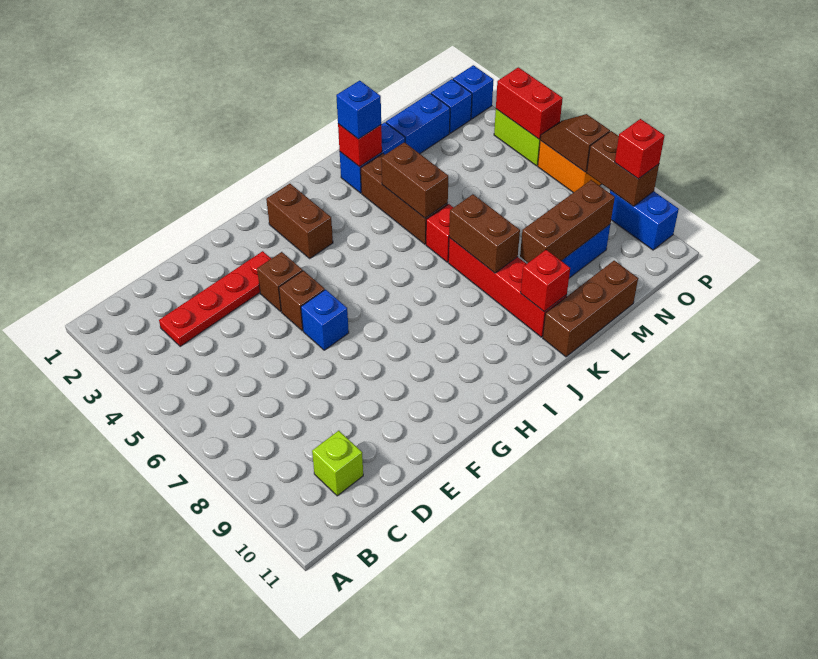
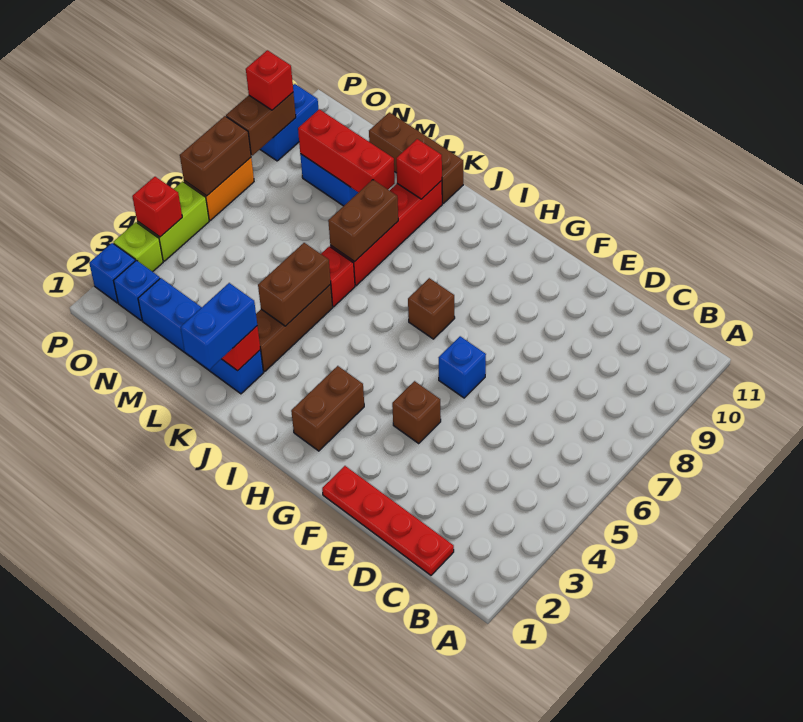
red plate C3:F3 level 1 -> red plate C1:F1 level 1
lime brick C10 level 1 -> lime brick P3 level 1
brown brick F5 level 1 -> brown brick H7 level 1
blue brick K2 level 3 -> blue brick K1:K2 level 3
brown brick L9:N9 level 2 -> red brick L9:N9 level 2
red brick P4:P5 level 2 -> red brick P4 level 2
brown slope P6:P7 level 2 top 7 -> brown brick P6:P7 level 2

